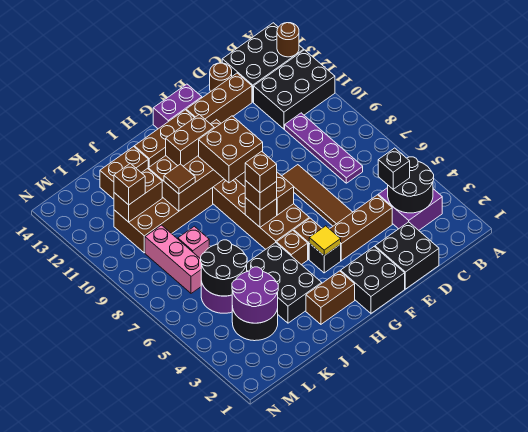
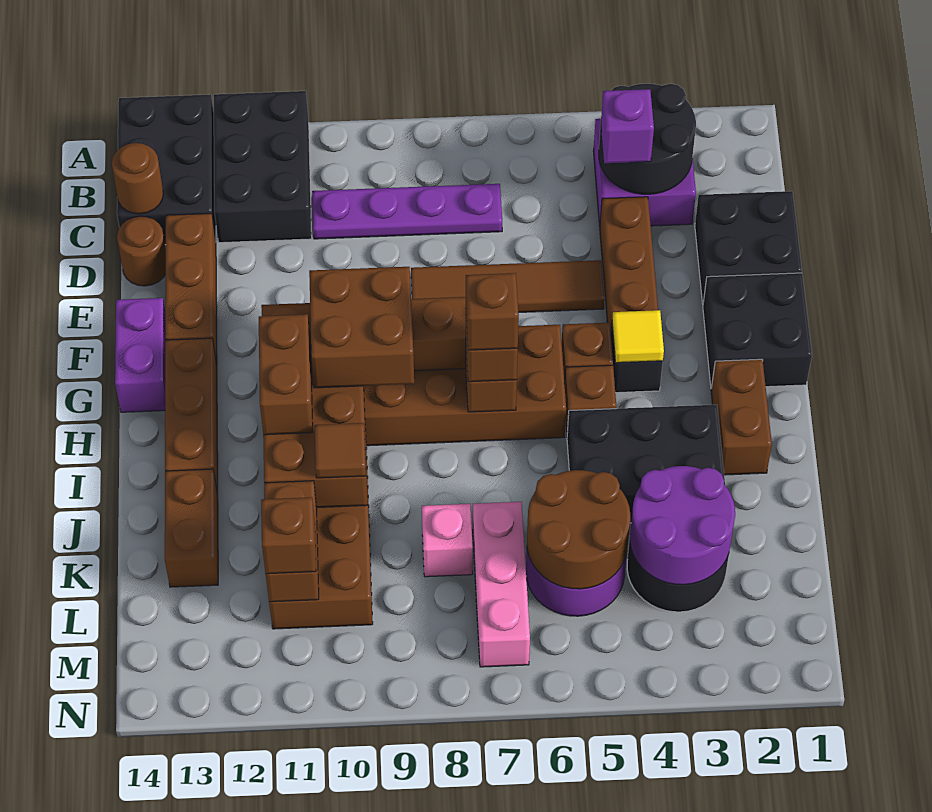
brown round brick A13 level 2 -> brown round brick C14 level 2
black brick C4 level 3 -> purple brick C4 level 3
black round brick K5:L6 level 2 -> brown round brick K5:L6 level 2
pink brick L7:L9 level 1 -> pink brick K7:M7 level 1

